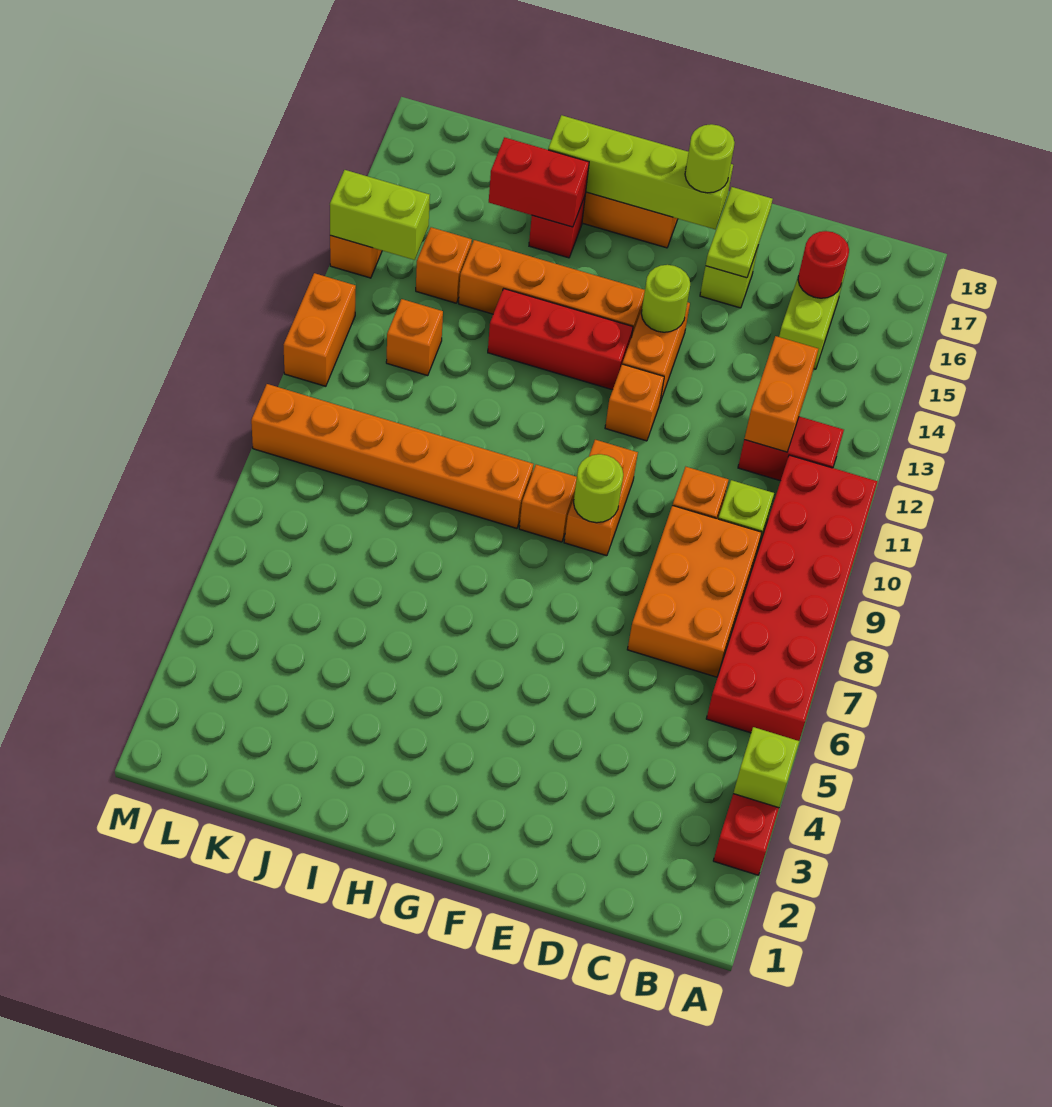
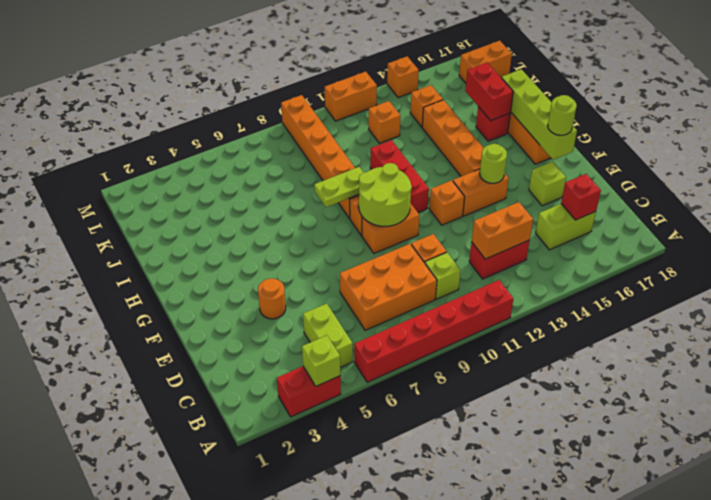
red brick A6:B11 level 1 -> red brick A6:A11 level 1
red brick B12:C12 level 1 -> red brick C12:C13 level 1
red round brick C16 level 2 -> red brick C16 level 2
none -> orange round brick E4 level 1
lime plate E16:E17 level 2 -> lime plate H8:H9 level 2
lime round brick F9 level 2 -> lime round brick F9:G10 level 2
red brick G13:I13 level 1 -> red brick G11:I11 level 1
lime brick L14:M14 level 2 -> lime brick B5:C5 level 1
none -> orange brick L17:L18 level 1

